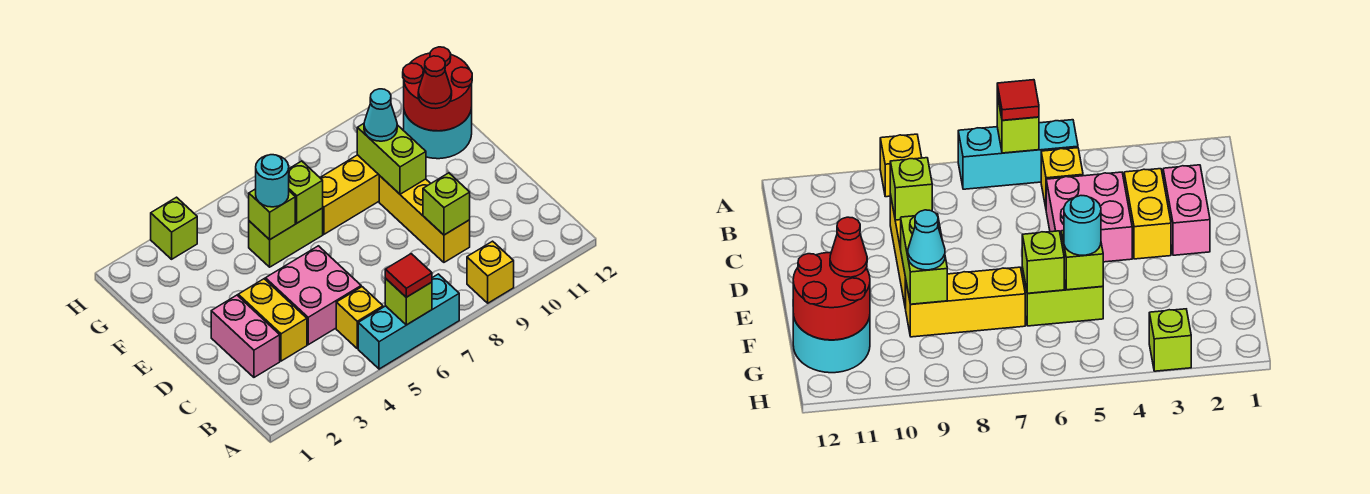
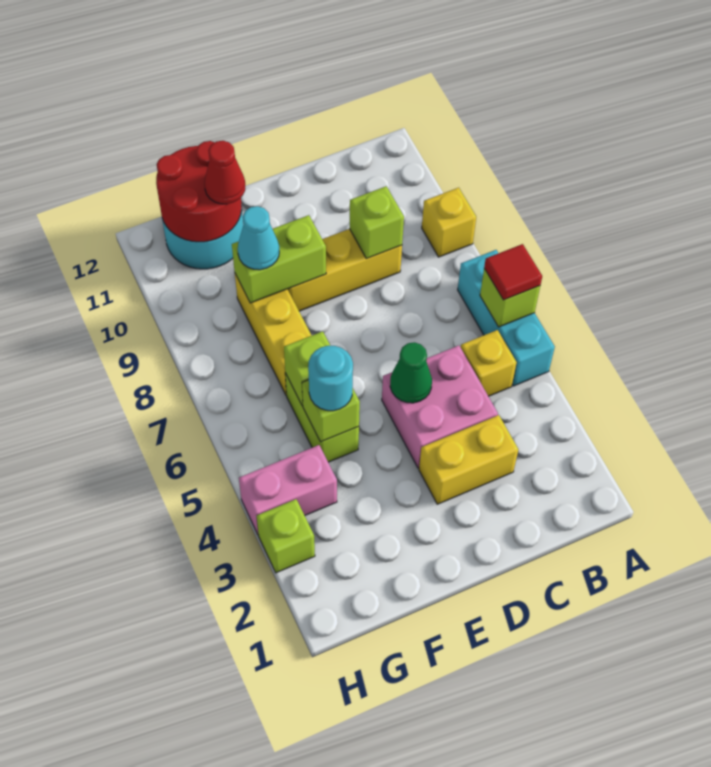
pink brick C2:D2 level 1 -> pink brick G4:H4 level 1
none -> green cone D5 level 2

